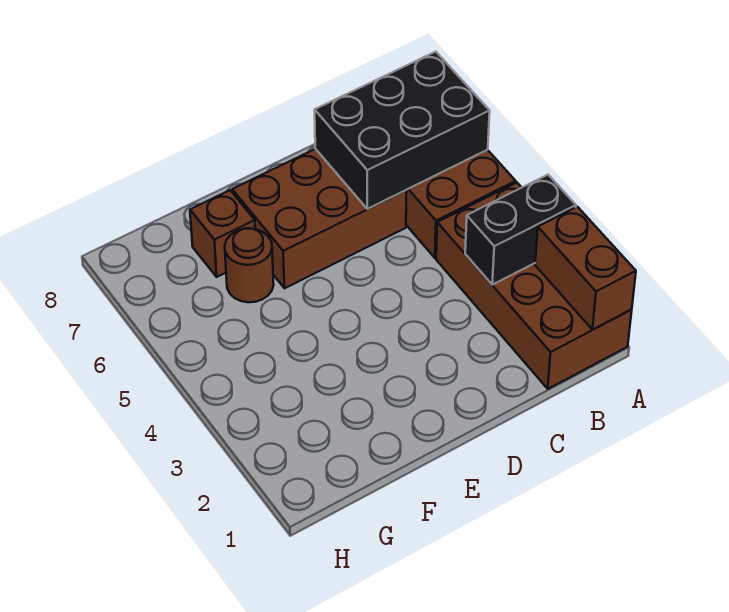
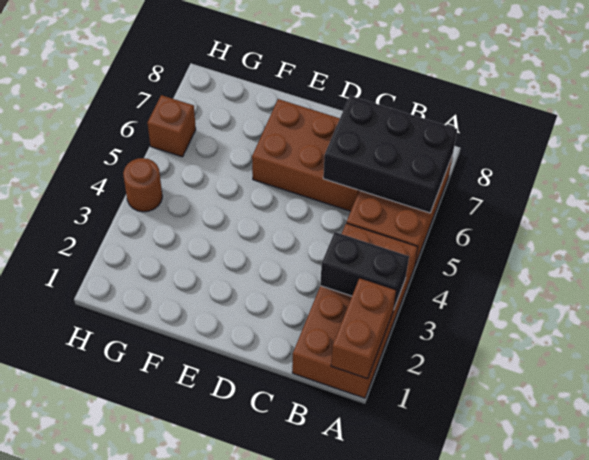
brown round brick F6 level 1 -> brown round brick H4 level 1
brown brick F7 level 1 -> brown brick H6 level 1

